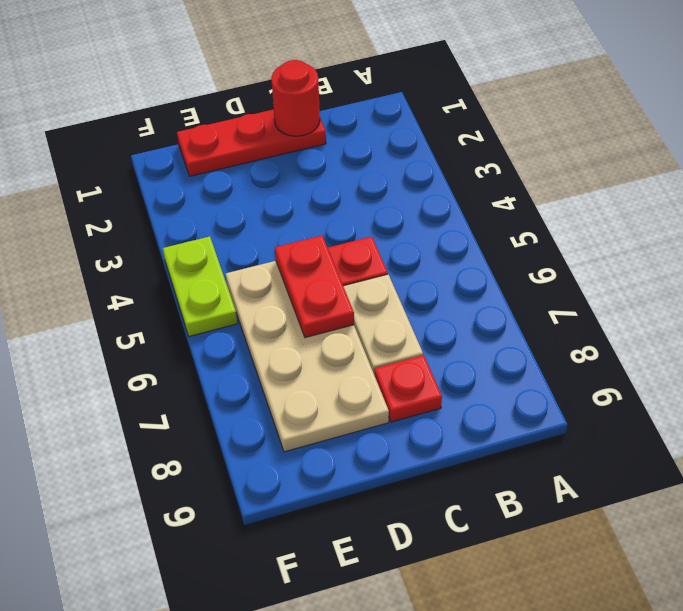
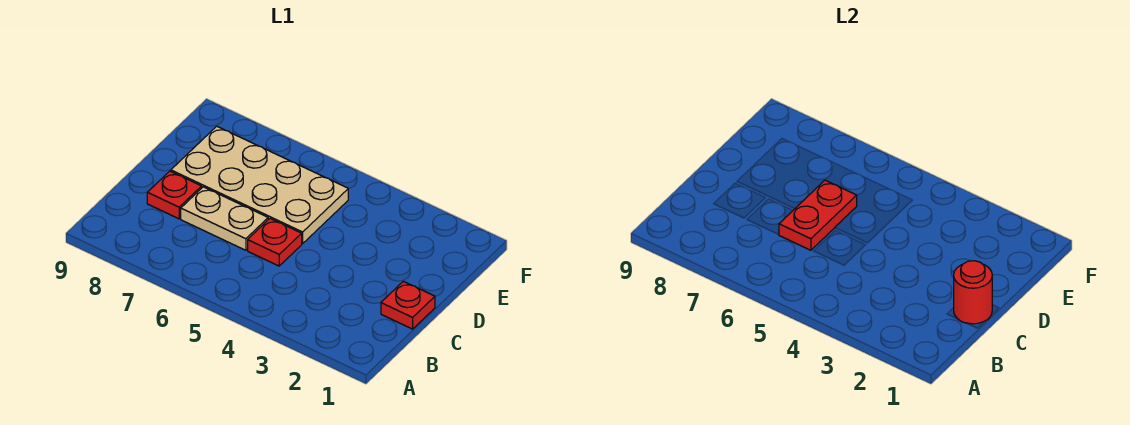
red plate C1:E1 level 1 -> red plate C1 level 1
red plate D5:D6 level 2 -> red plate C6:D6 level 2
lime plate F4:F5 level 1 -> none

